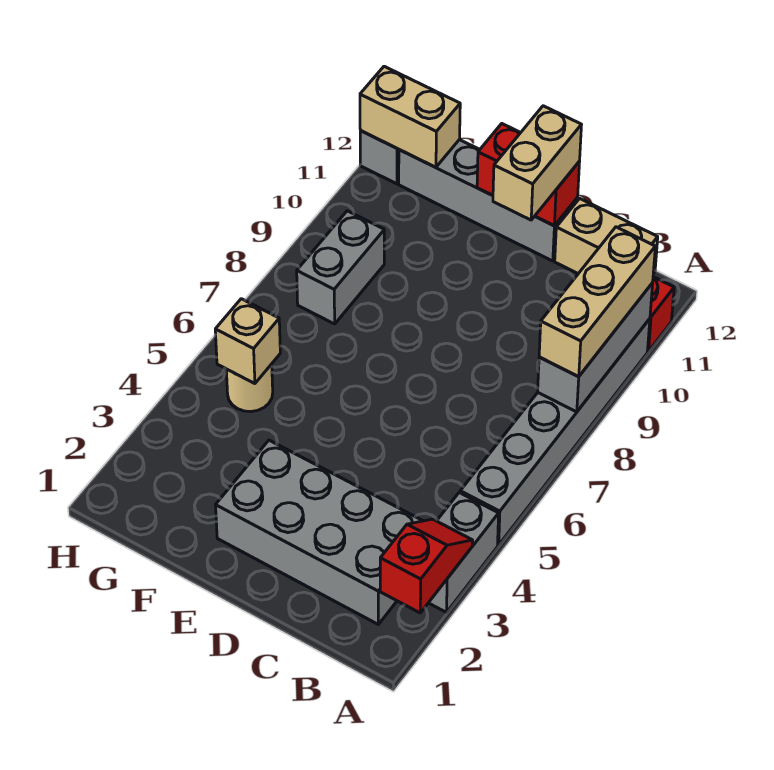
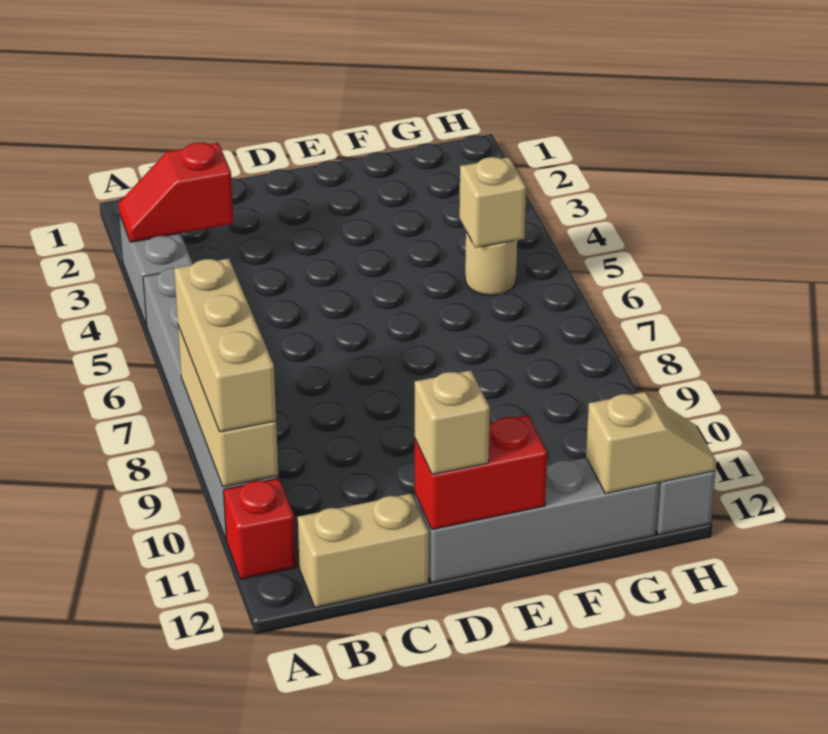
red slope A2:A3 level 2 top 2 -> red slope A3:B3 level 2 top B
grey brick A8:A10 level 2 -> tan brick A8:A10 level 2
grey brick B2:E3 level 1 -> none
tan brick D11:D12 level 3 -> tan brick D12 level 3
grey brick G8:G9 level 1 -> none
tan brick G12:H12 level 2 -> tan slope G12:H12 level 2 top G

